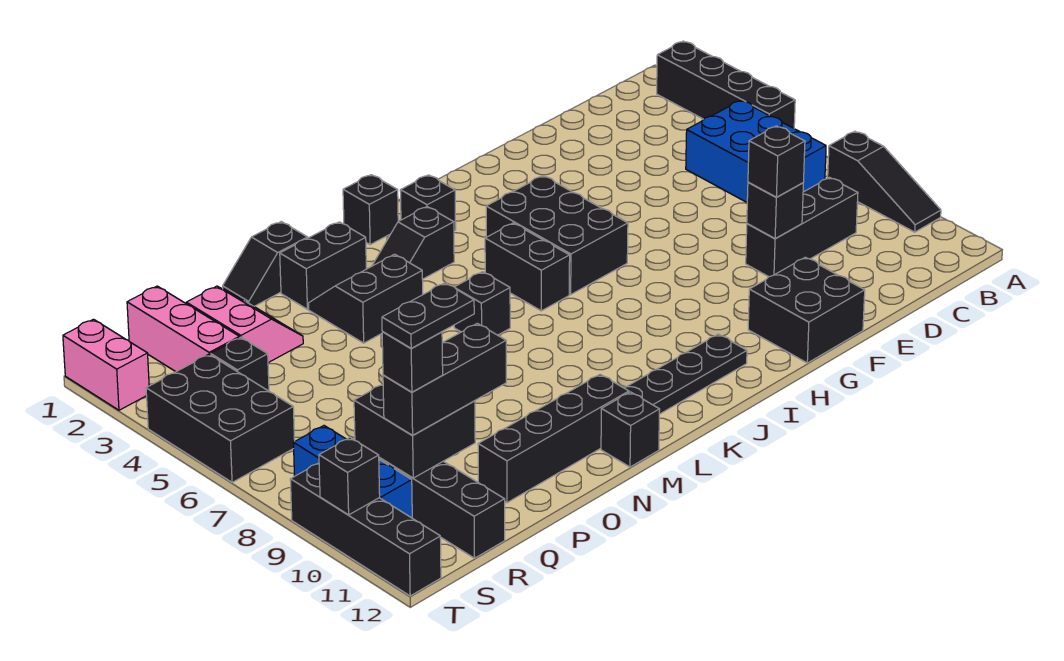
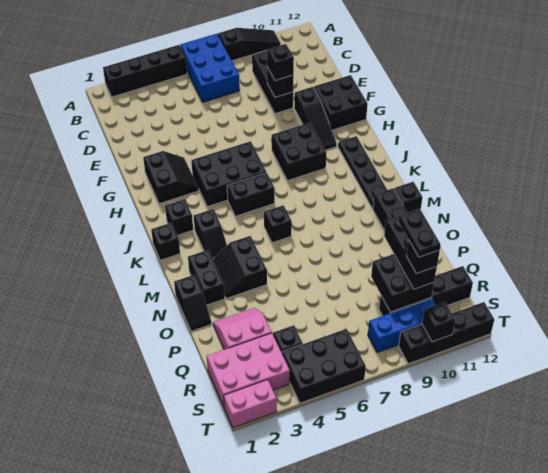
blue brick B5:C7 level 1 -> blue brick A6:C7 level 1
none -> black slope F10:H10 level 1 top F
none -> black slope G2:H3 level 1 top 2
none -> black brick H8:I9 level 1
pink brick R1:R3 level 1 -> pink brick R1:S3 level 1

